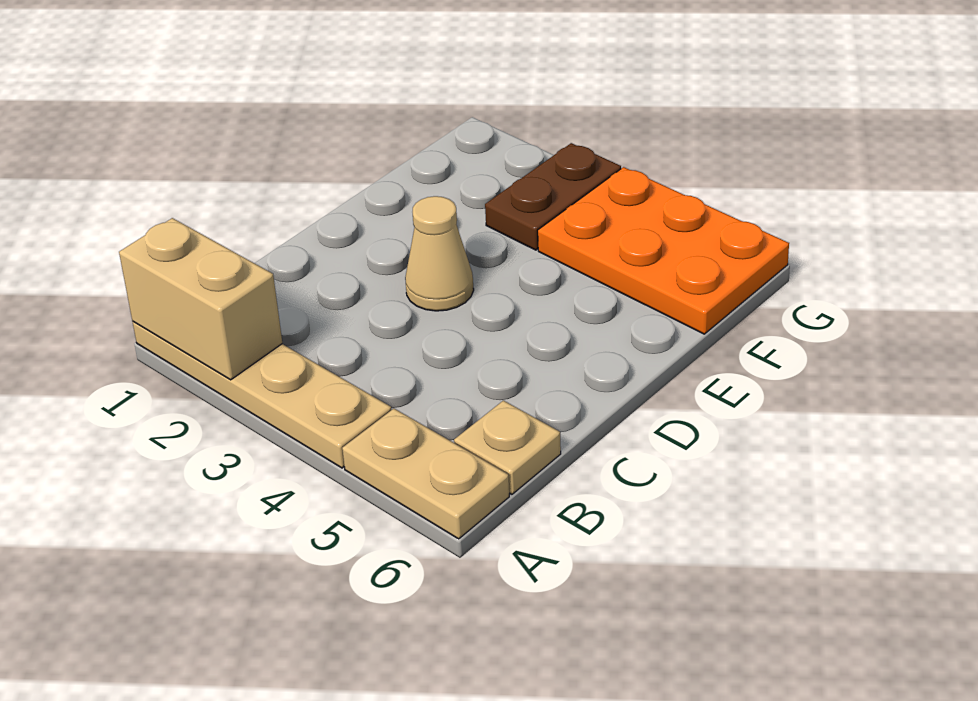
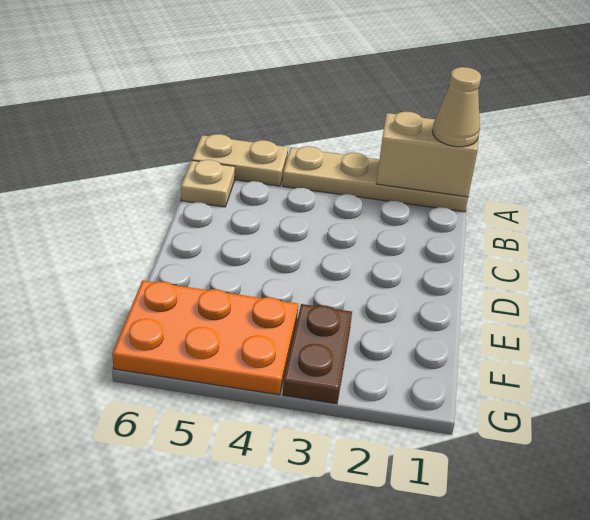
tan cone D3 level 1 -> tan cone A1 level 3

